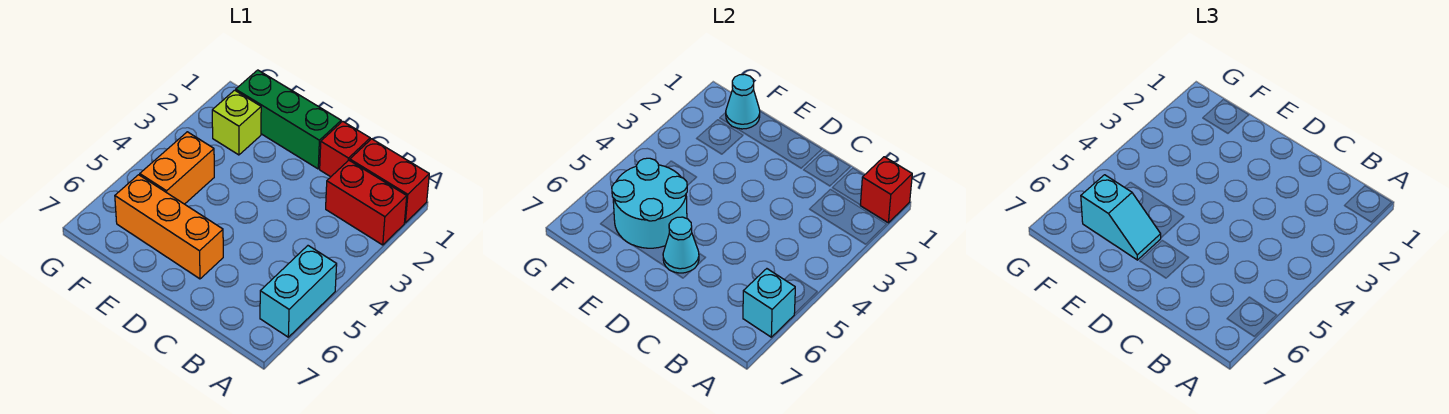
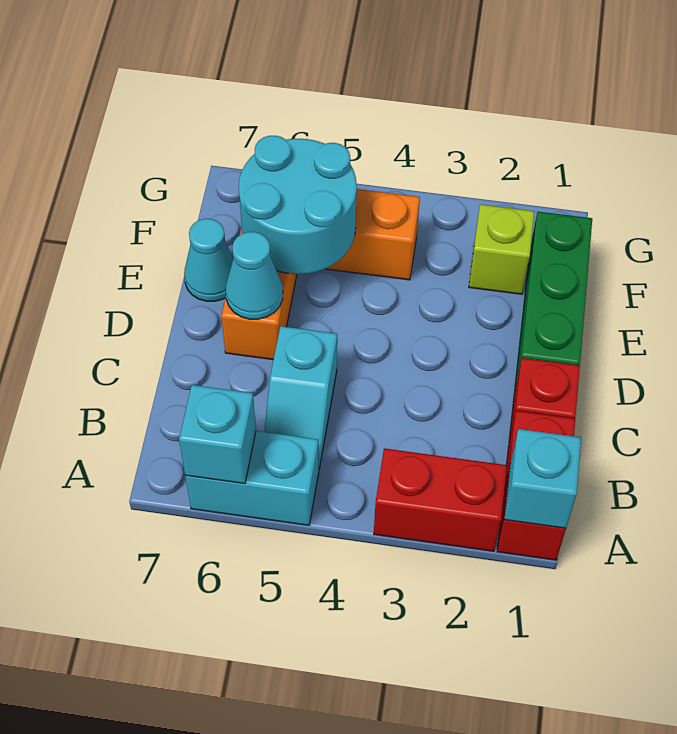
red brick A1 level 2 -> cyan brick A1 level 2
red brick A2:B2 level 1 -> red brick A2:A3 level 1
cyan slope E6:F6 level 3 top F -> cyan slope B5:C5 level 1 top C
cyan cone F1 level 2 -> cyan cone E7 level 1

